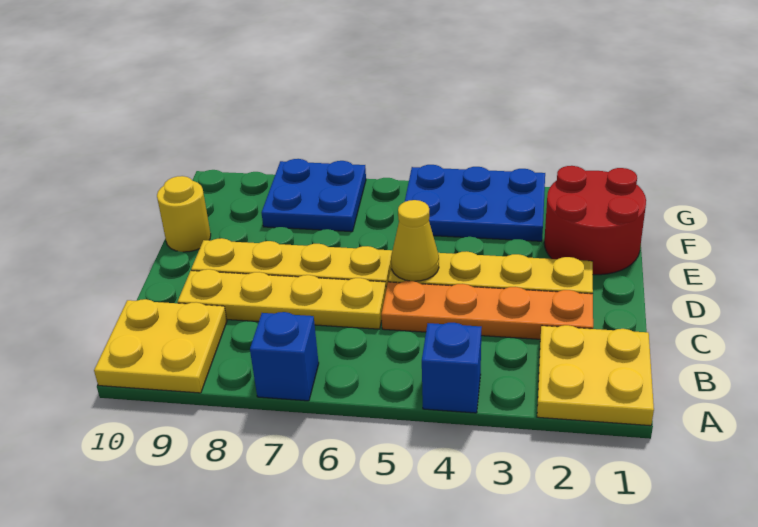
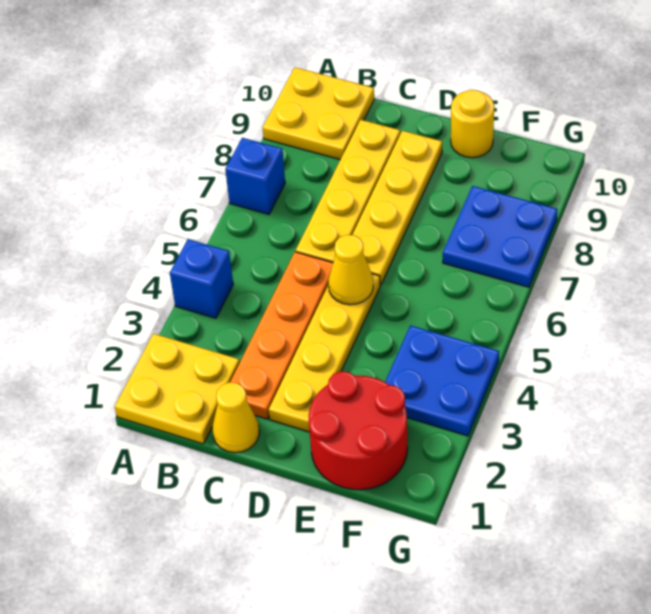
none -> yellow cone C1 level 1
blue plate F3:G5 level 1 -> blue plate F3:G4 level 1

